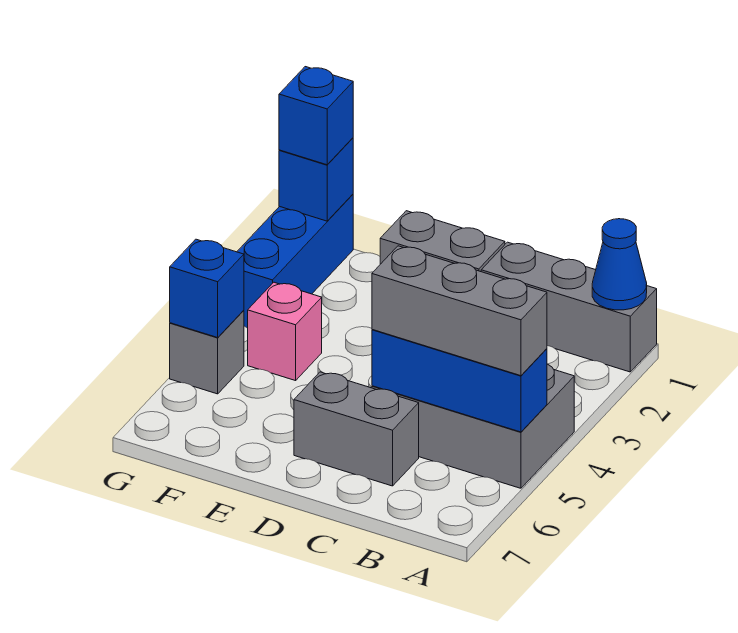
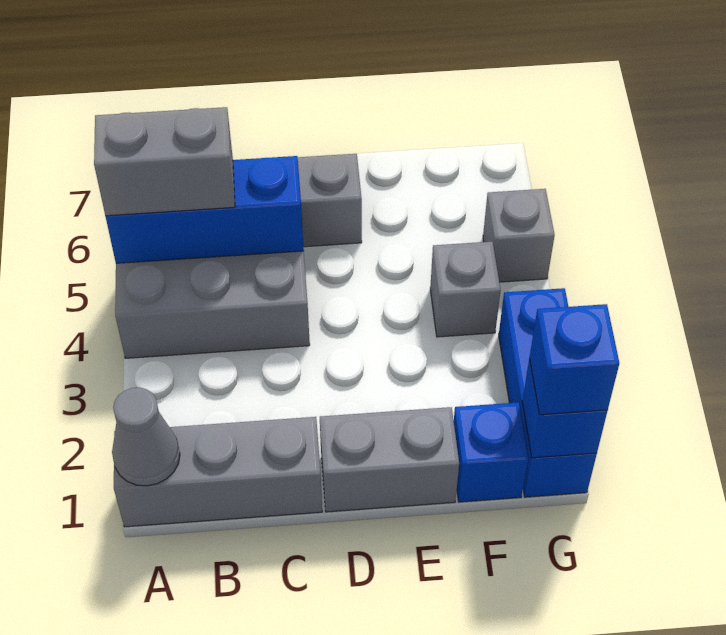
blue cone A1 level 2 -> grey cone A1 level 2
grey brick A5:C5 level 3 -> grey brick A5:B5 level 3
pink brick F4 level 1 -> grey brick F4 level 1
blue brick G5 level 2 -> blue brick F1 level 1

